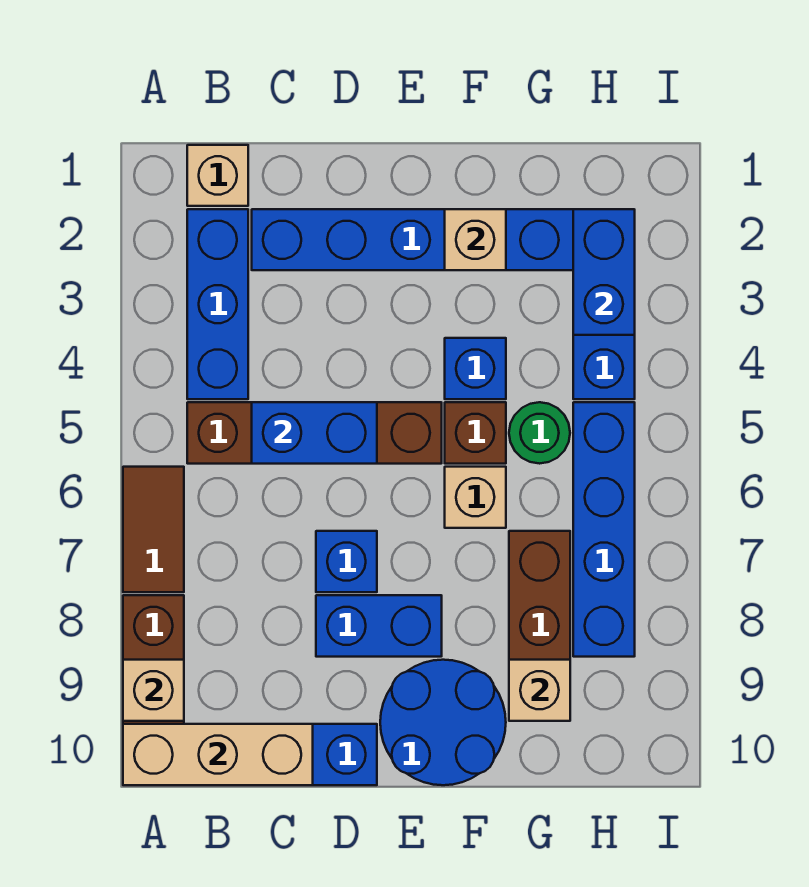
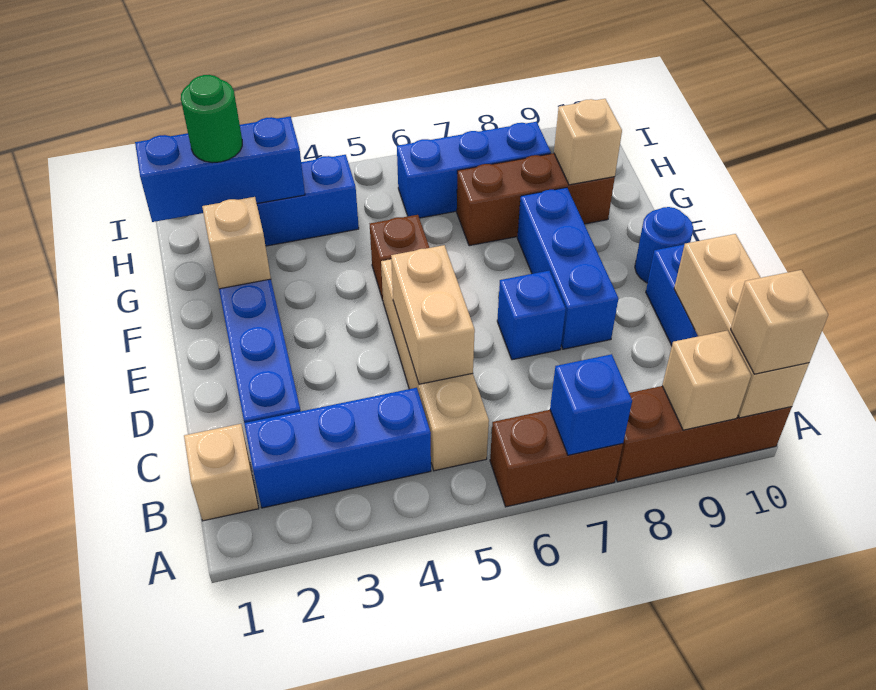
brown tile A6:A7 level 1 -> brown brick A6:A7 level 1
brown brick B5:E5 level 1 -> tan brick B5:E5 level 1
blue brick C5:D5 level 2 -> tan brick C5:D5 level 2
blue brick D8:E8 level 1 -> blue brick D8:F8 level 1
blue round brick E9:F10 level 1 -> blue round brick E10 level 1
blue brick F4 level 1 -> blue brick A7 level 2
tan brick F6 level 1 -> tan brick A10 level 3
green round brick G5 level 1 -> green round brick H2 level 3
blue brick H2:H3 level 2 -> blue brick H1:H3 level 2
blue brick H5:H8 level 1 -> blue brick H6:H8 level 1

